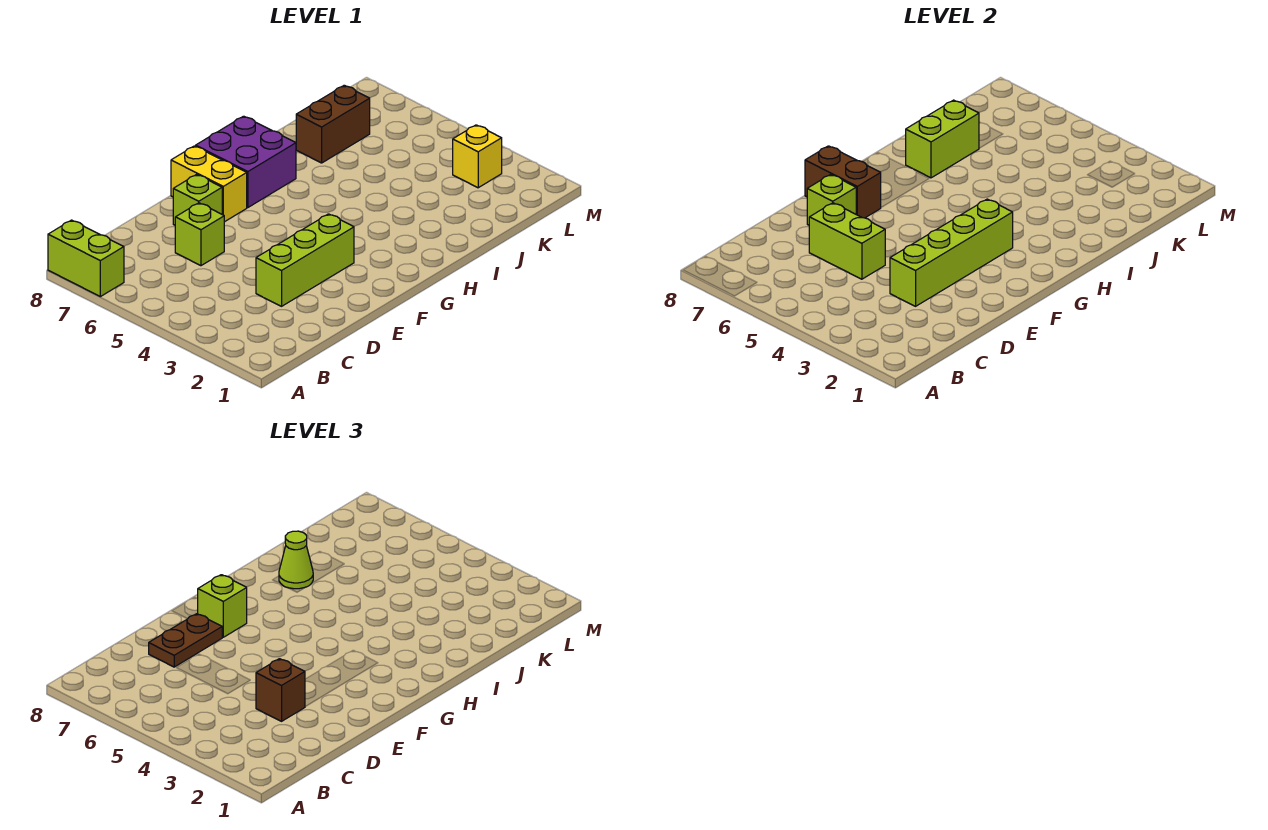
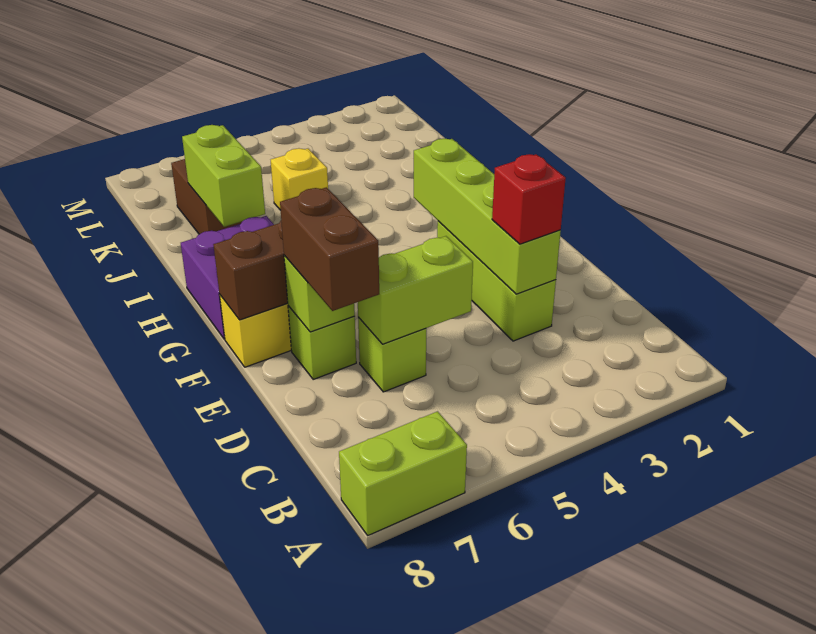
brown brick D3 level 3 -> red brick D3 level 3
brown plate D7:E7 level 3 -> brown brick D7:E7 level 3
lime brick F7 level 3 -> none
lime cone I7 level 3 -> none
yellow brick L3 level 1 -> yellow brick J5 level 1

